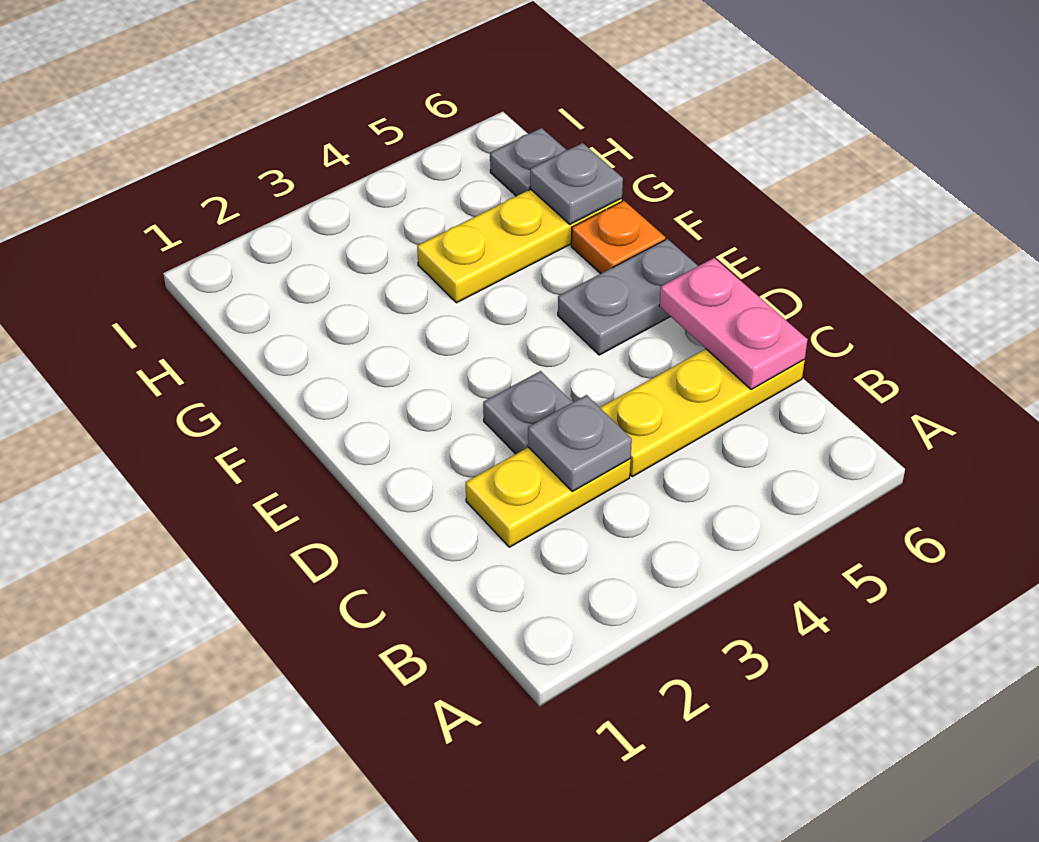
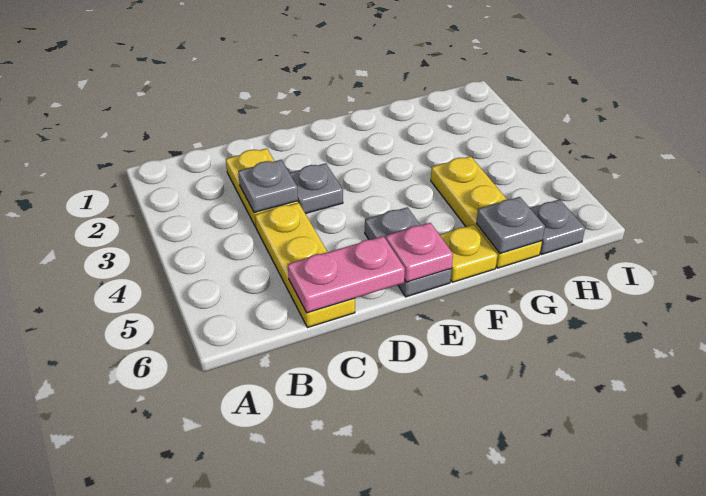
none -> pink plate E6 level 2
orange plate F6 level 1 -> yellow plate F6 level 1

